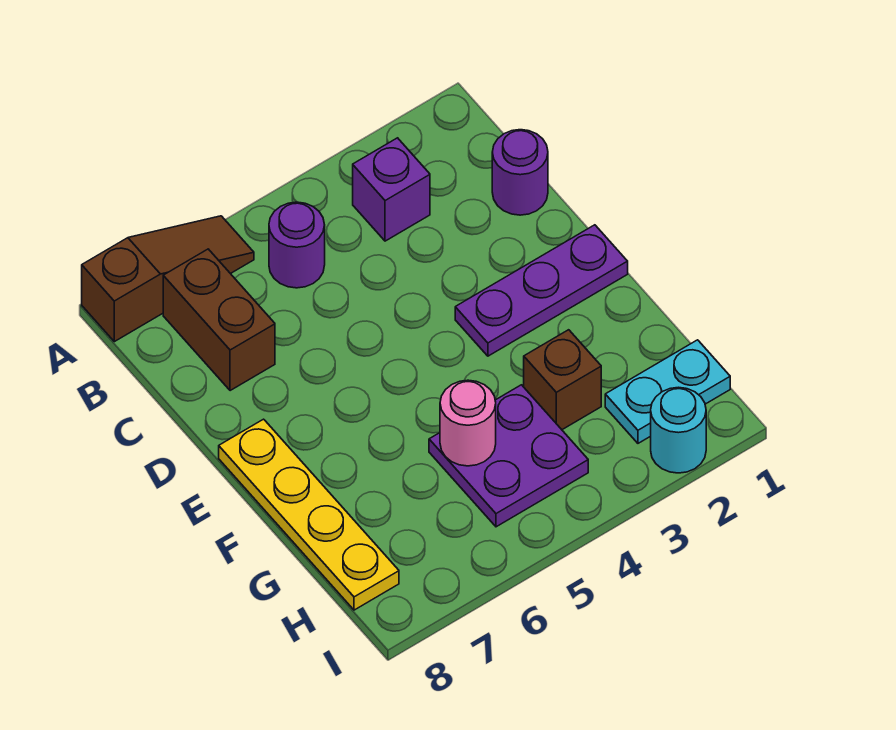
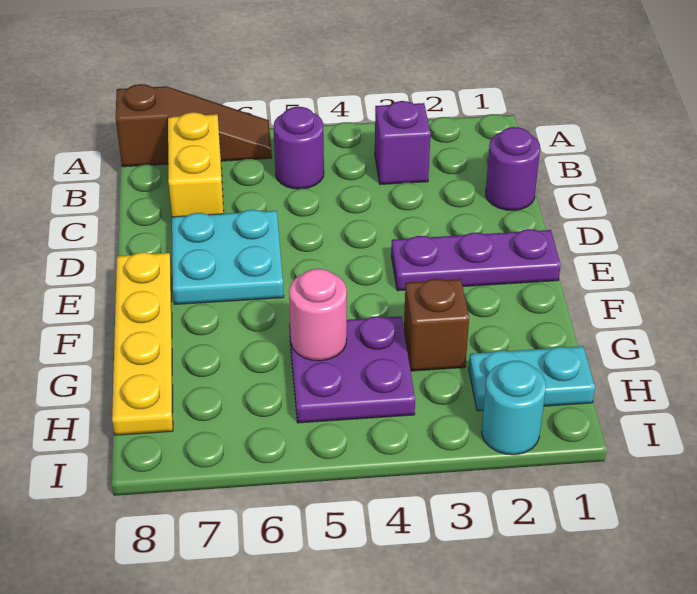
brown brick B7:C7 level 1 -> yellow brick B7:C7 level 1
none -> cyan plate D6:E7 level 1

